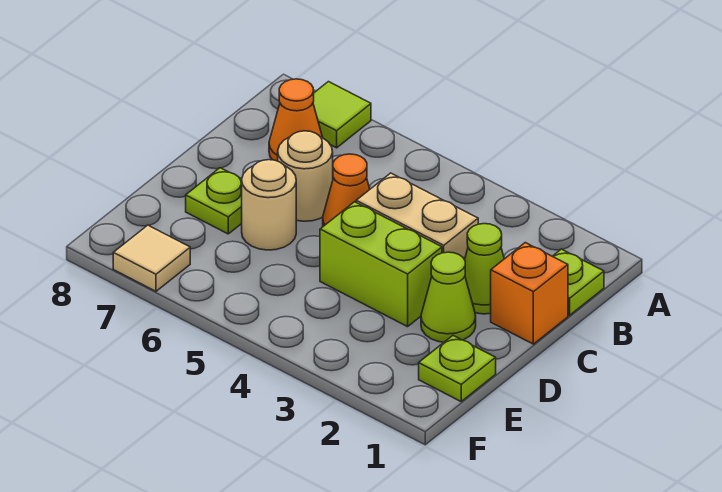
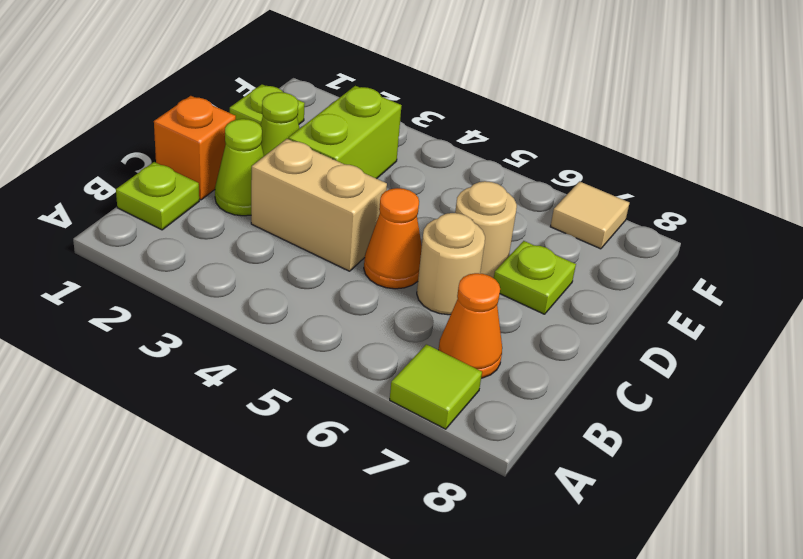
lime brick D3:D4 level 1 -> lime brick D3:E3 level 1

